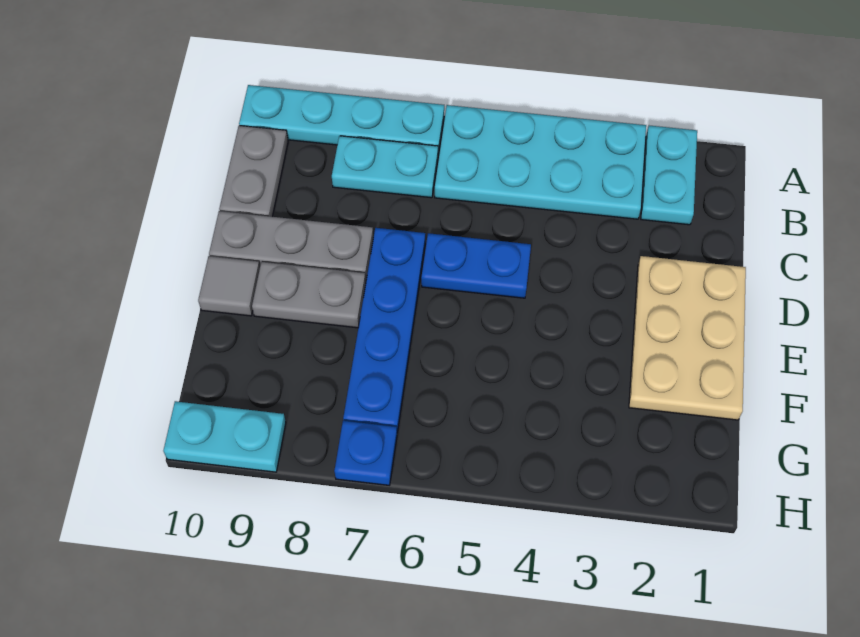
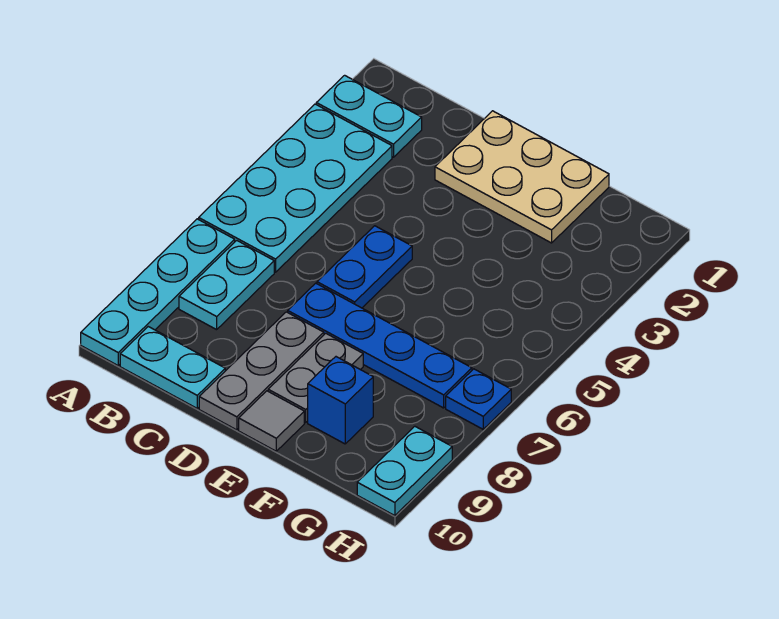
grey plate B10:C10 level 1 -> cyan plate B10:C10 level 1
none -> blue brick F9 level 1

